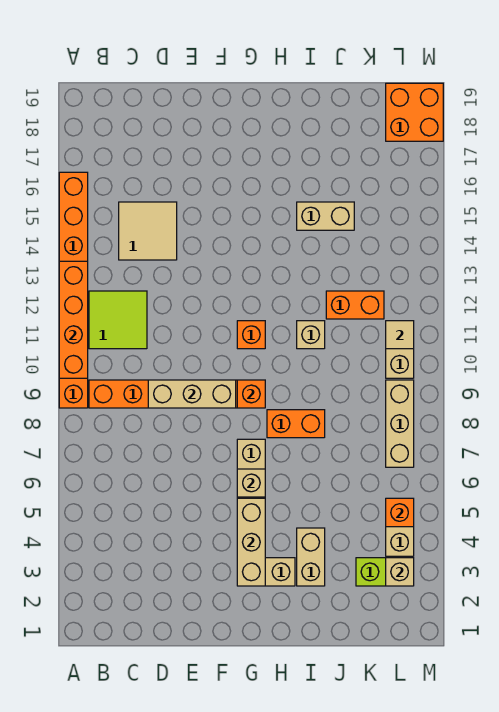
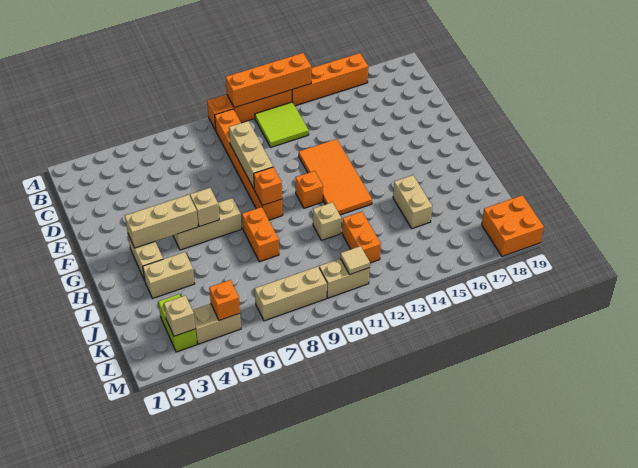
tan tile C14:D15 level 1 -> none
none -> orange tile E12:H13 level 1

